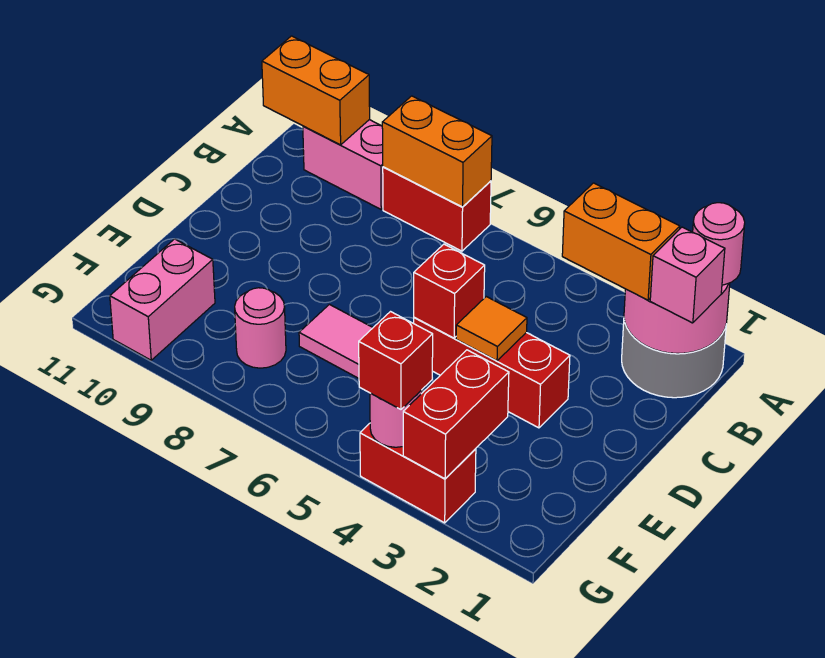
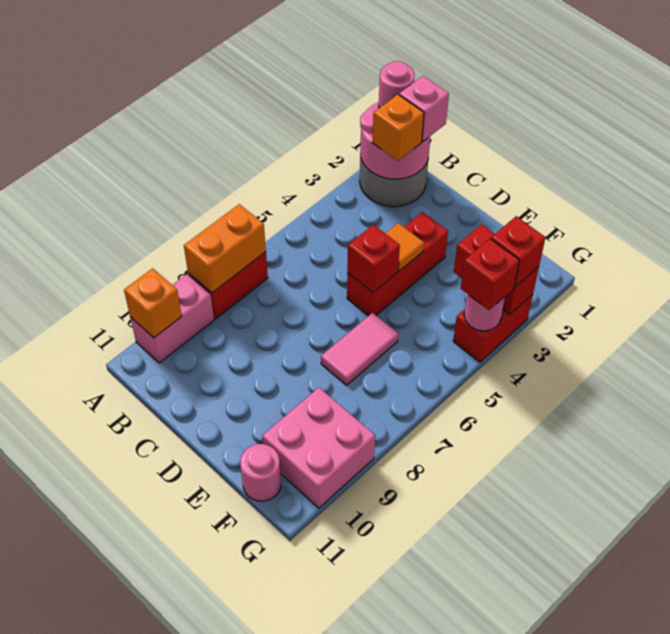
orange brick A10:A11 level 2 -> orange brick A10 level 2
orange brick B2:B3 level 3 -> orange brick B2 level 3
pink round brick F8 level 1 -> pink round brick F11 level 1
pink brick F10:G10 level 1 -> pink brick F9:G10 level 1
none -> red brick G3 level 3

